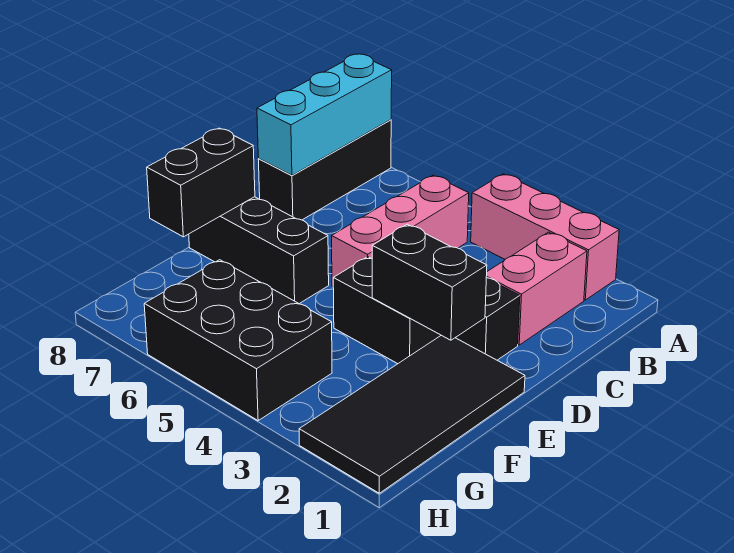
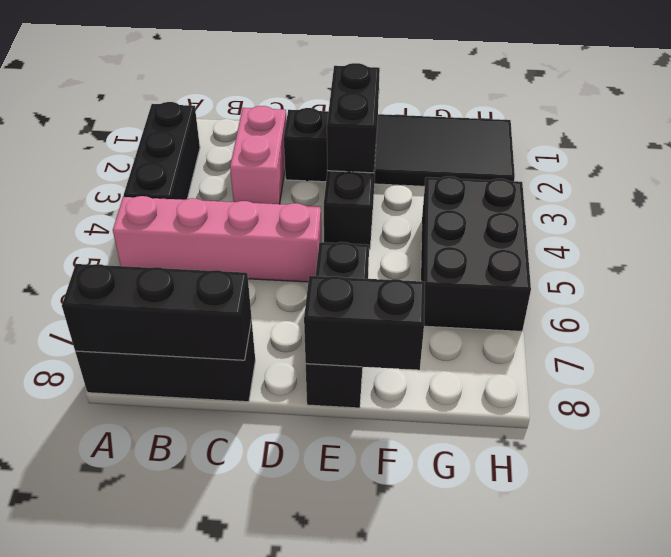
pink brick A2:A4 level 1 -> black brick A2:A4 level 1
cyan brick A8:C8 level 2 -> black brick A8:C8 level 2
pink brick B2:C2 level 1 -> pink brick C2:C3 level 1
pink brick B5:D5 level 1 -> pink brick A5:D5 level 1

